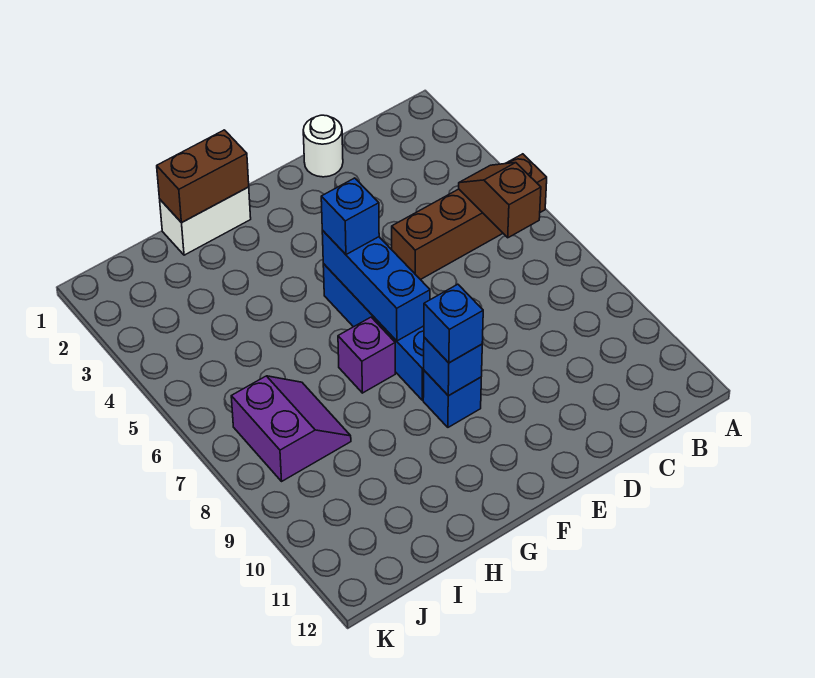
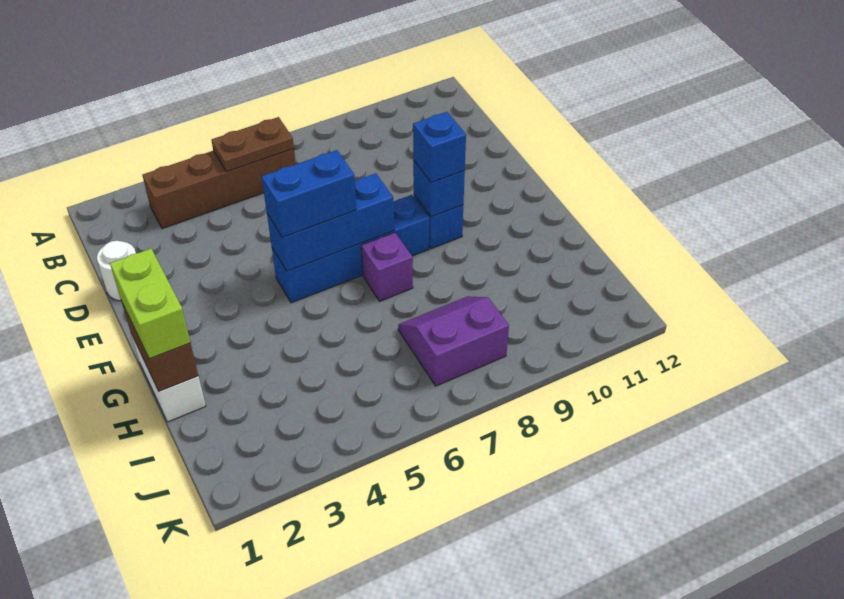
brown brick A5:D5 level 1 -> brown brick B3:B6 level 1
brown slope B5:B6 level 2 top 6 -> brown plate B5:B6 level 2
blue brick F5 level 3 -> blue brick F5:F6 level 3
none -> lime brick G1:H1 level 3

